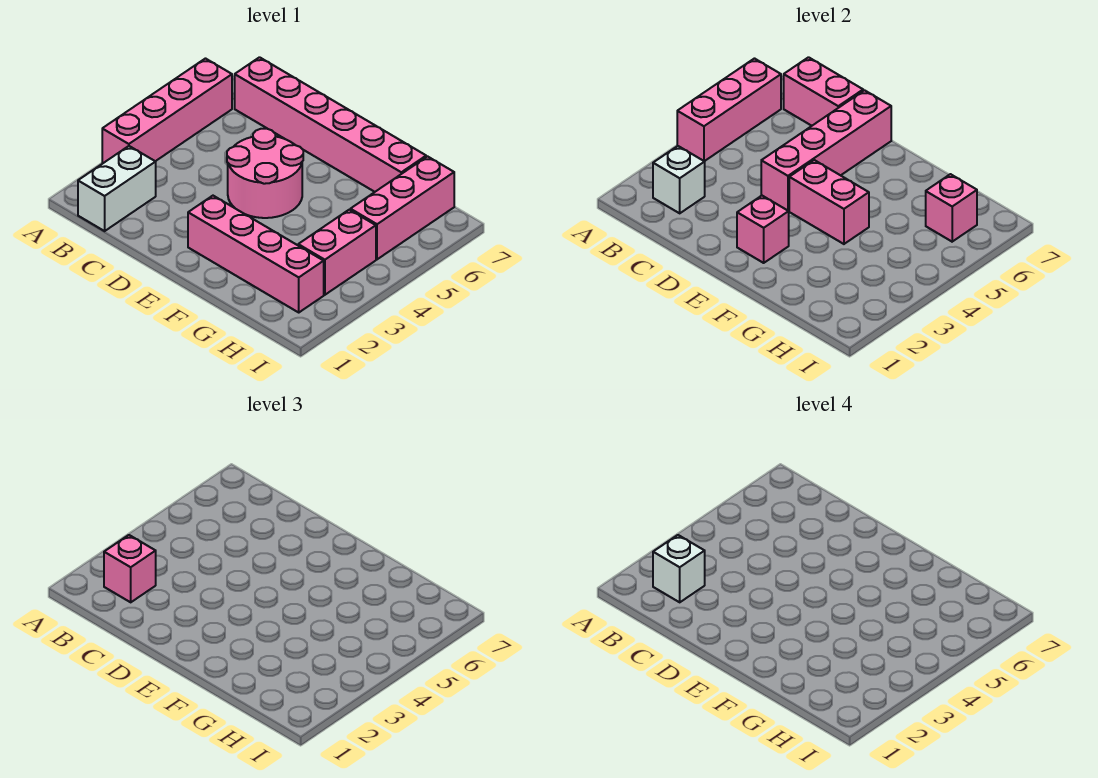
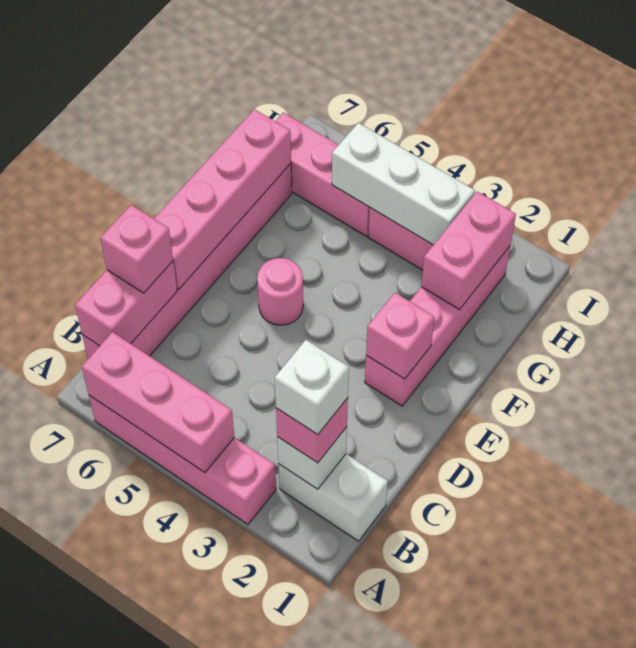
pink round brick D4:E5 level 1 -> pink round brick E5 level 1
pink brick D4:D7 level 2 -> pink brick D7:G7 level 2
pink brick E4:F4 level 2 -> pink brick G2:H2 level 2
none -> white brick H3:H5 level 2
pink brick H6 level 2 -> pink brick C7 level 3

